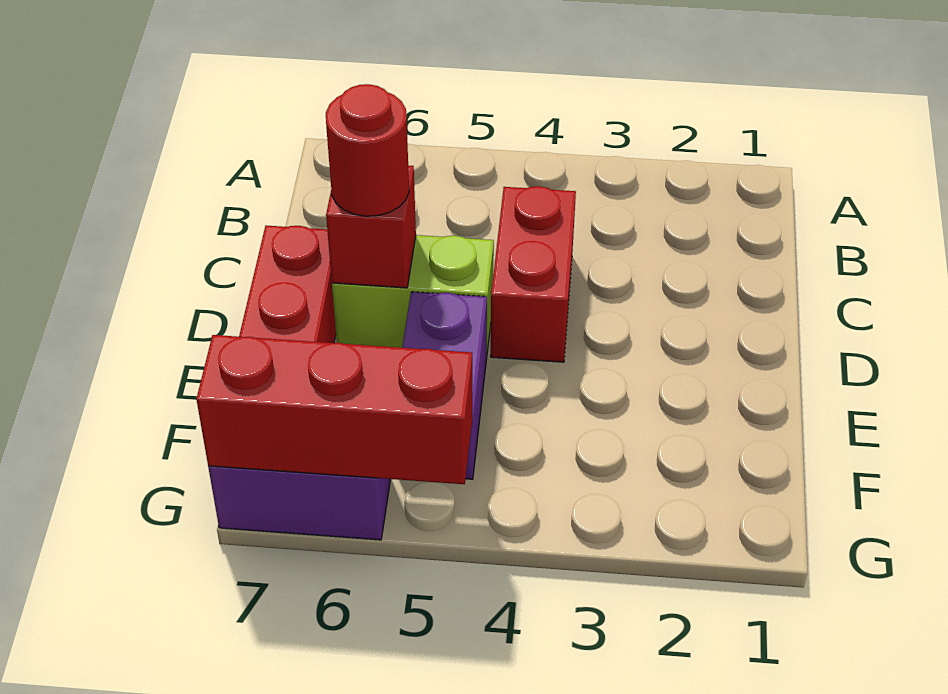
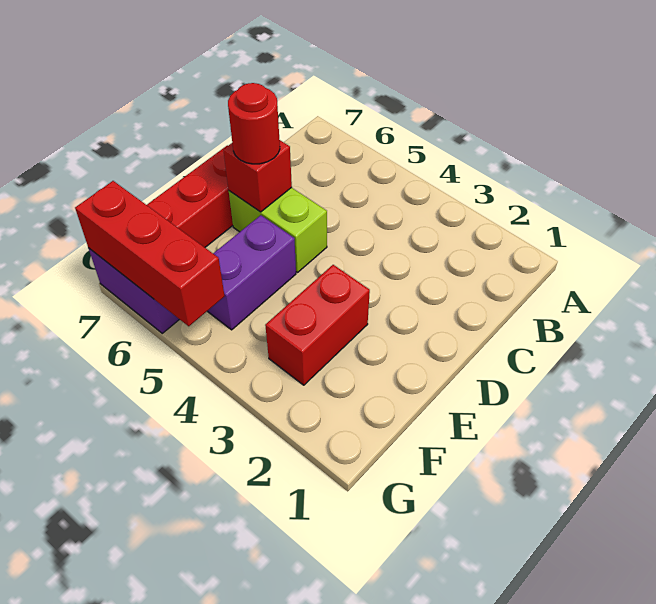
red brick C4:D4 level 1 -> red brick E3:F3 level 1

